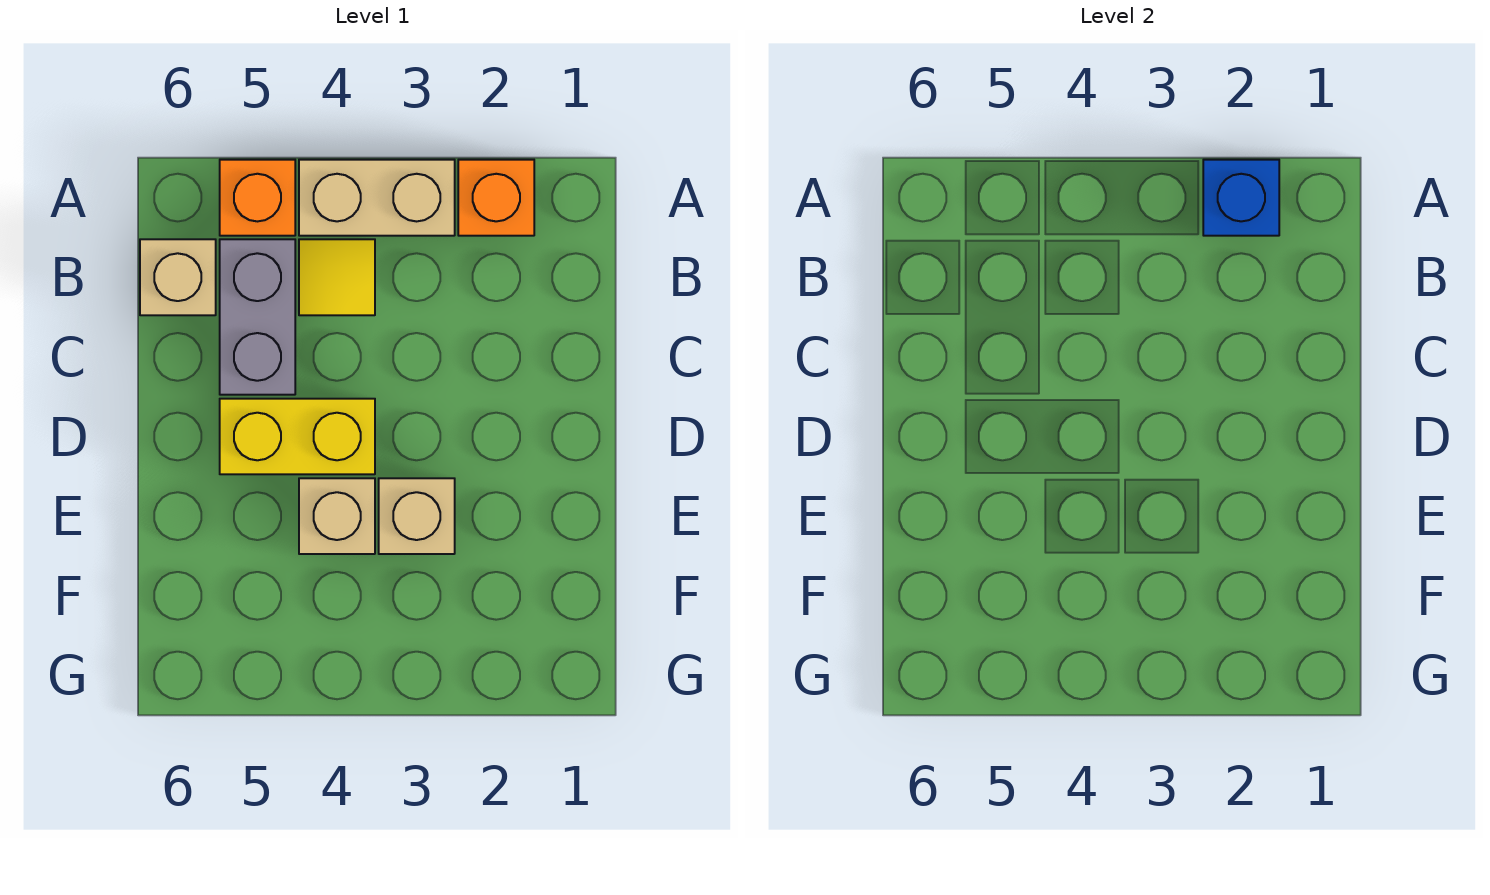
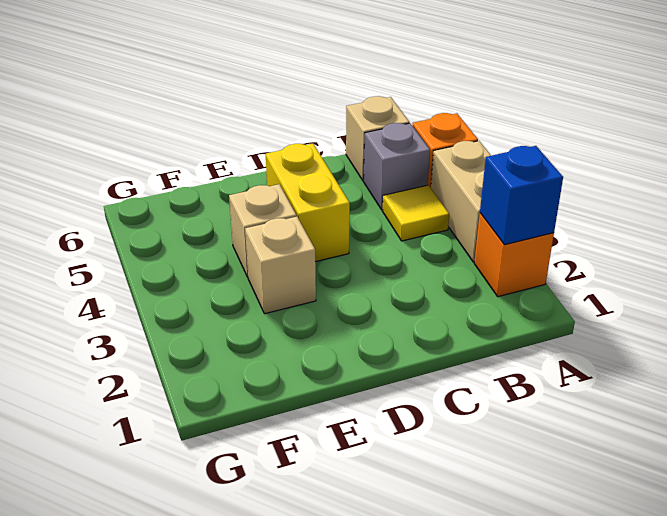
grey brick B5:C5 level 1 -> grey brick B5 level 1

